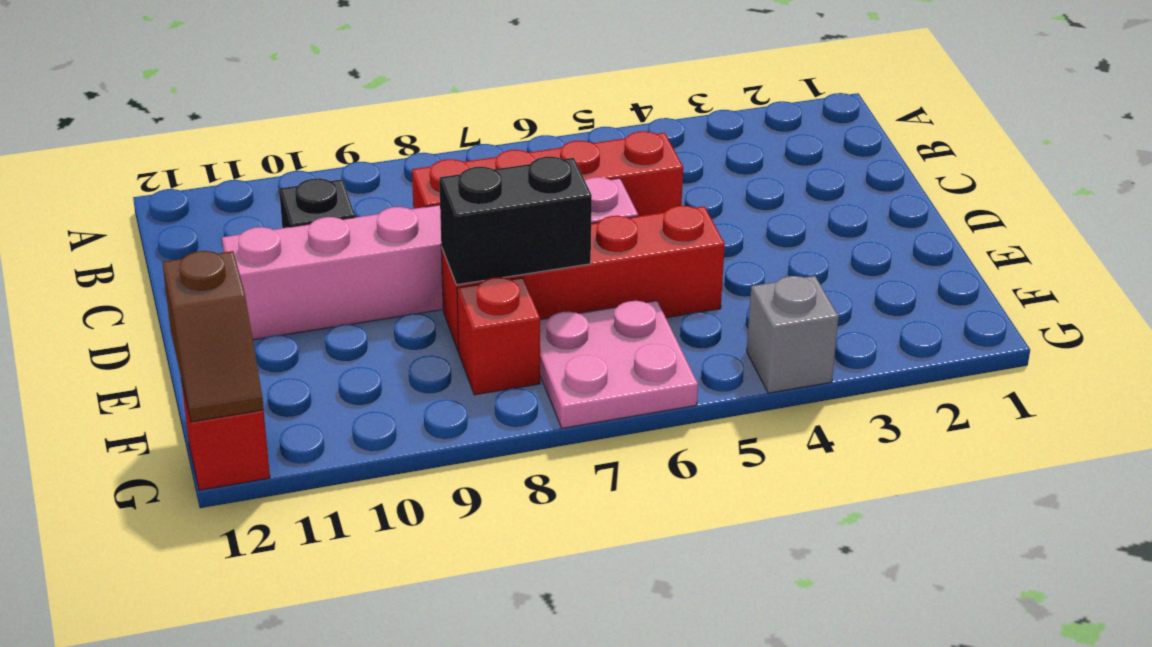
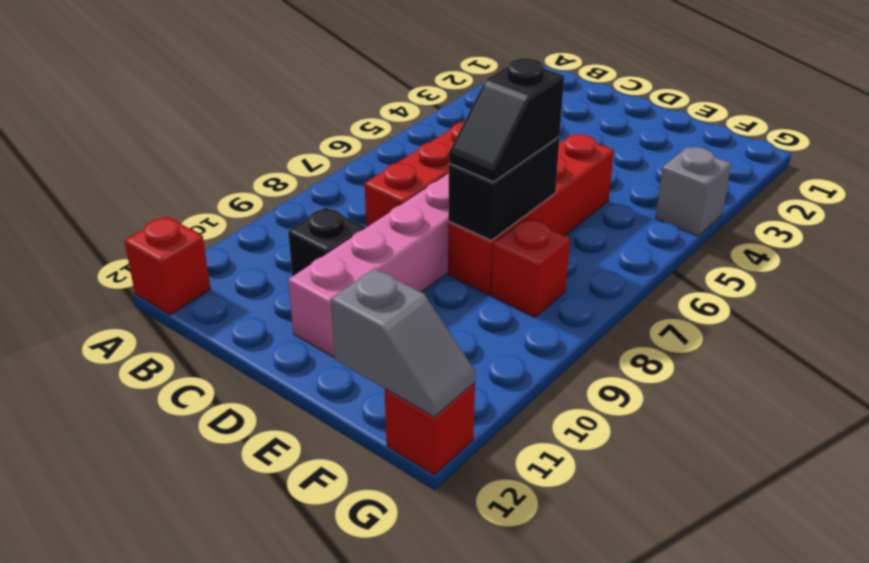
none -> red brick A12 level 1
none -> black slope E7:E8 level 3 top 7
pink plate F6:G7 level 1 -> none
brown slope F12:G12 level 2 top F -> grey slope F12:G12 level 2 top F

